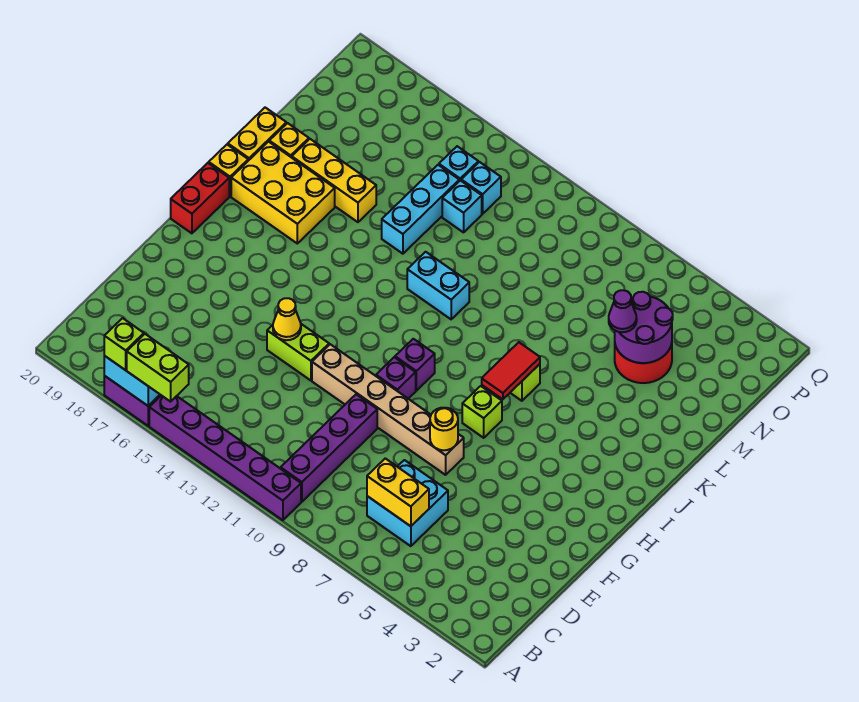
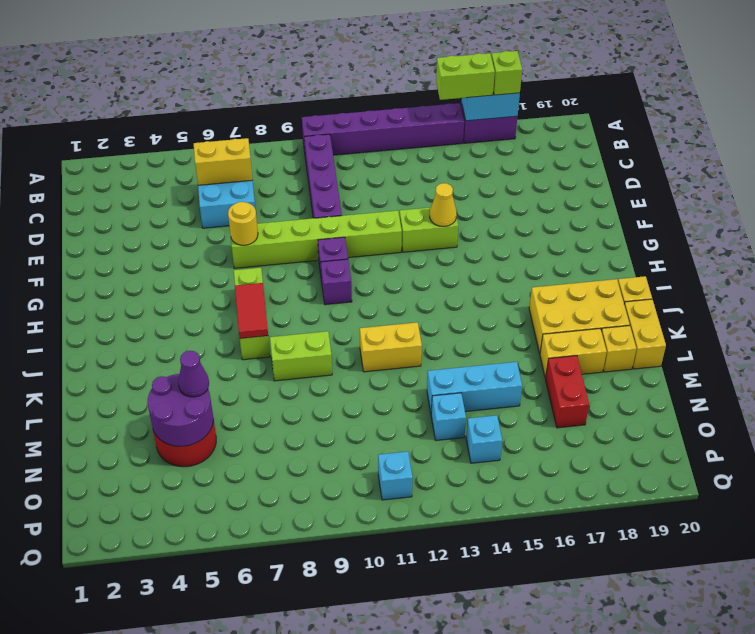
tan brick F7:F12 level 1 -> lime brick F7:F12 level 1
red brick H20:I20 level 1 -> red brick M17:N17 level 1
none -> lime brick K8:K9 level 1
cyan brick K11:K12 level 1 -> yellow brick K11:K12 level 1
cyan brick L14:N14 level 1 -> cyan brick M13:M15 level 1
yellow brick L16:L18 level 1 -> yellow brick L17:L18 level 1
cyan brick O13 level 1 -> cyan brick P11 level 1

